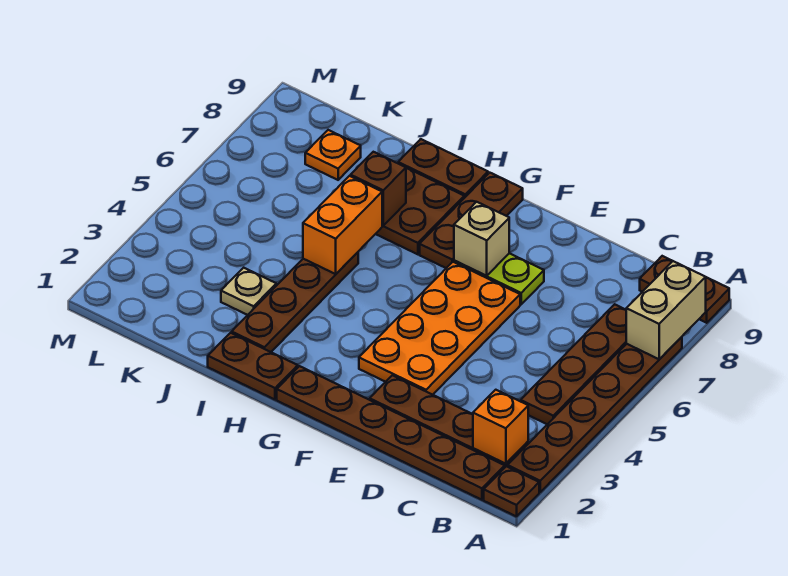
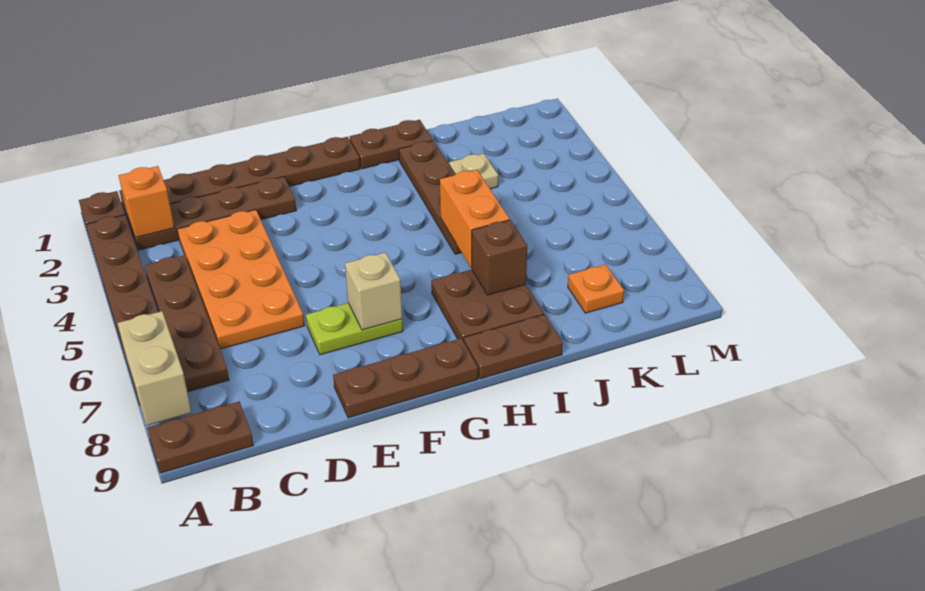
orange plate E3:F6 level 1 -> orange plate C3:D6 level 1
brown plate G7:G9 level 1 -> brown plate E9:G9 level 1

